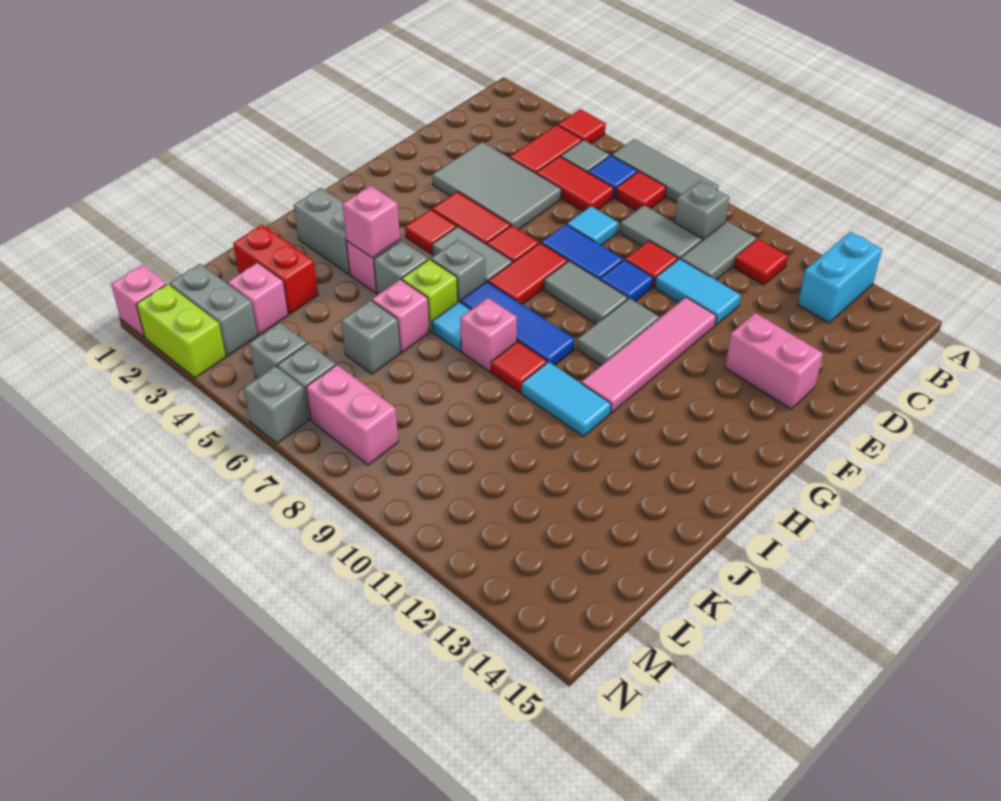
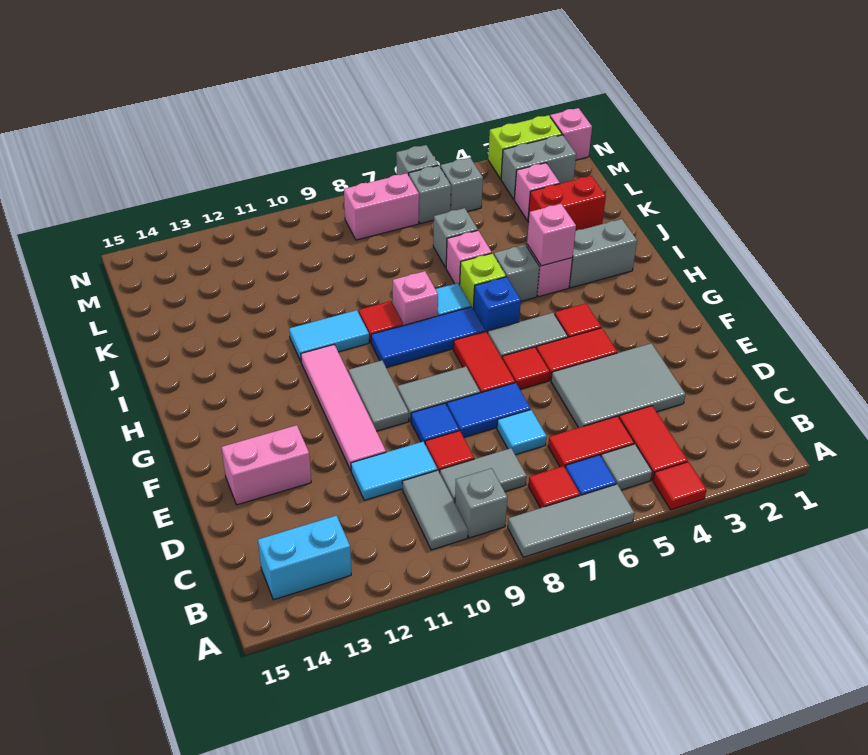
cyan brick A13:B13 level 1 -> cyan brick B13:B14 level 1
red tile B11 level 1 -> none
grey brick H6 level 1 -> blue brick H6 level 1

